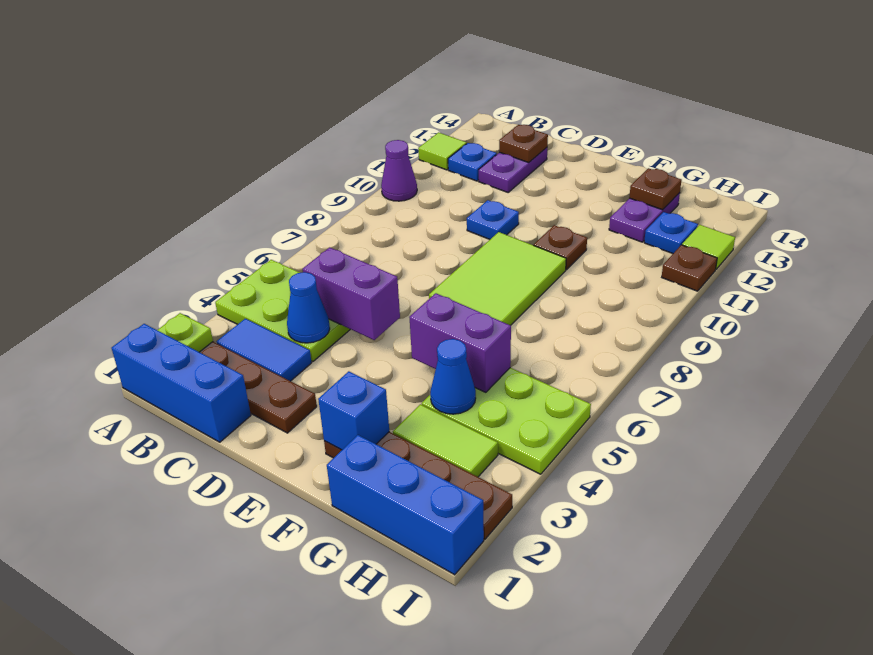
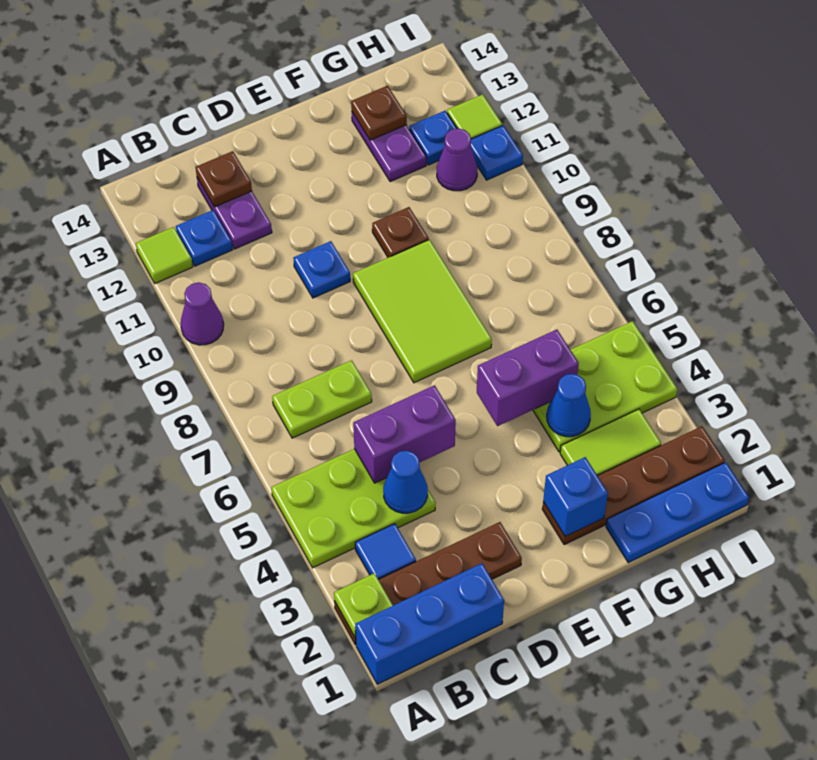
blue tile B3:C3 level 1 -> blue tile B3 level 1
none -> lime plate B7:C7 level 1
blue brick G1:I1 level 1 -> blue plate G1:I1 level 1
none -> purple cone H11 level 1
brown plate I11 level 1 -> blue plate I11 level 1

